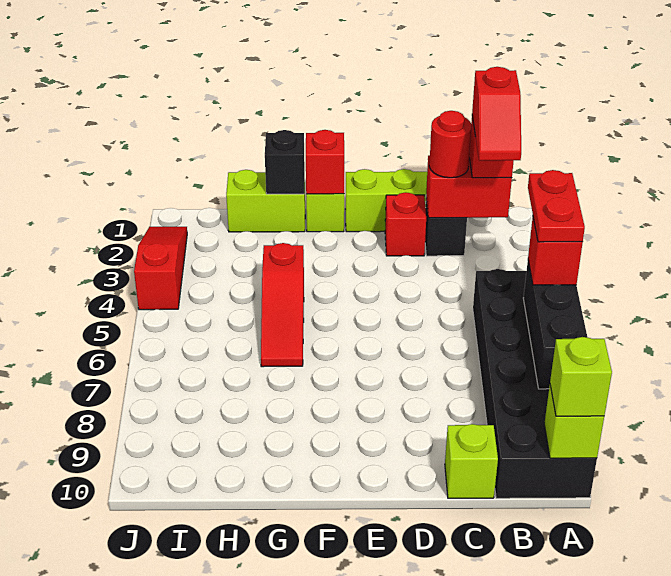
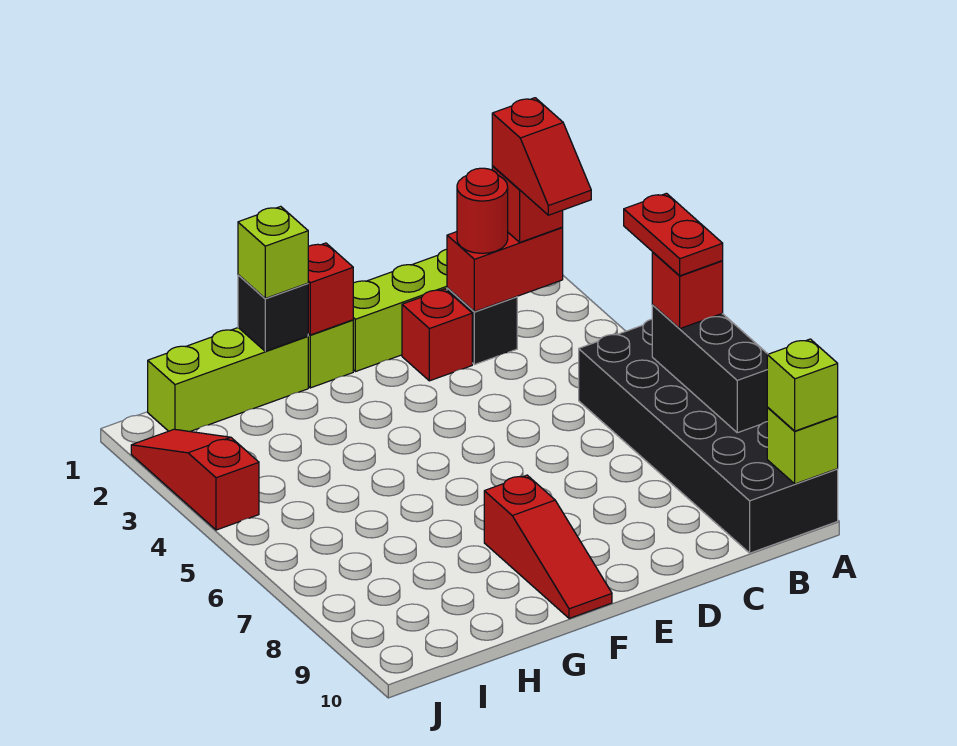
lime brick C10 level 1 -> lime brick G1 level 3
lime brick G1:H1 level 1 -> lime brick G1:I1 level 1
red slope G4:G6 level 1 top 4 -> red slope F8:F10 level 1 top 8

